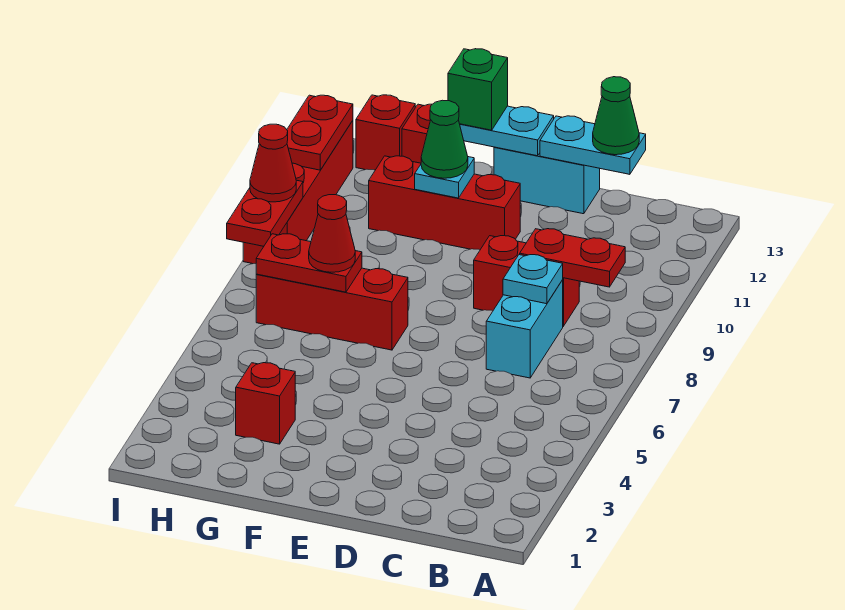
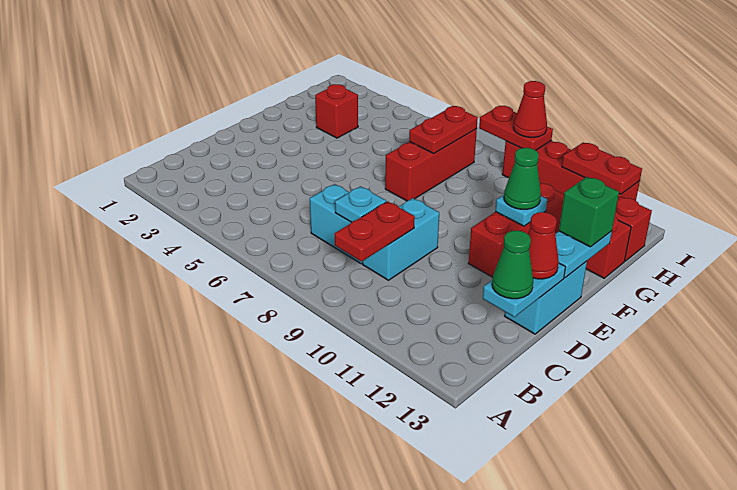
red brick C9:D9 level 1 -> cyan brick C9:D9 level 1
red cone G7 level 3 -> red cone D13 level 3

